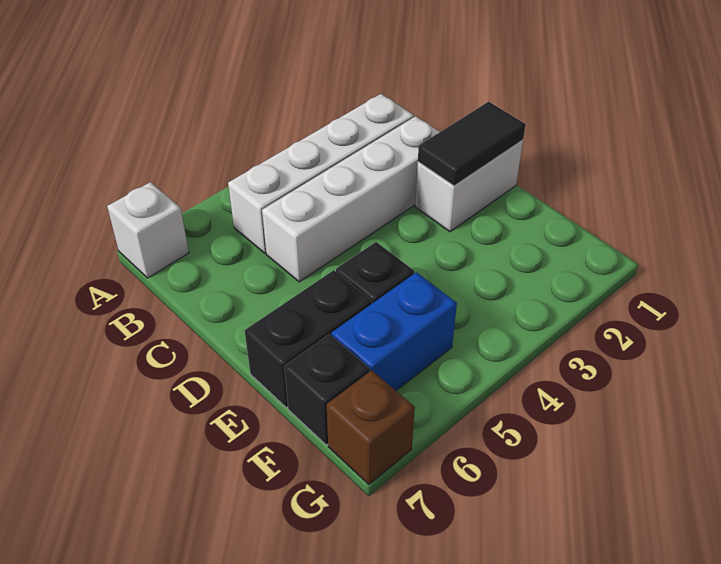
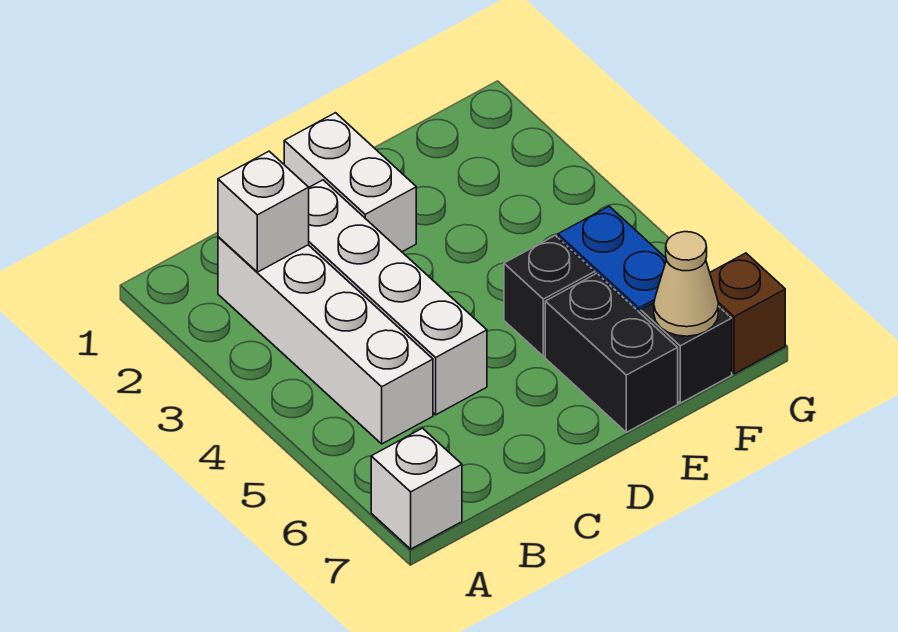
none -> white brick B2 level 2
black tile D1:D2 level 2 -> none
none -> tan cone F7 level 2

